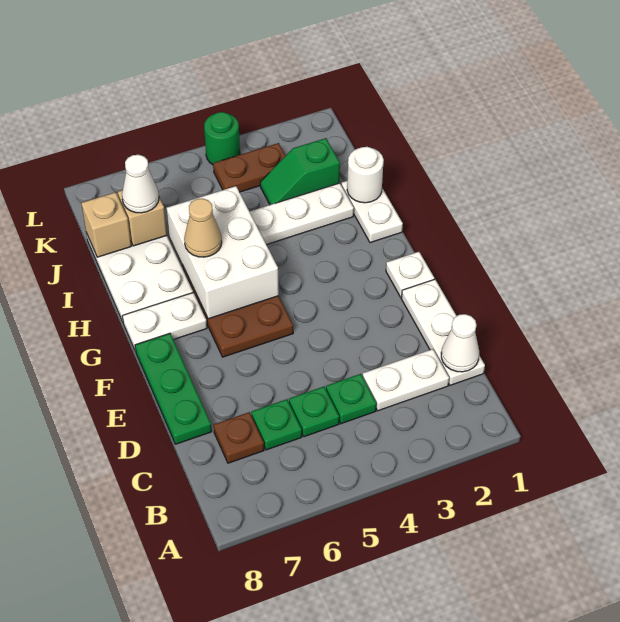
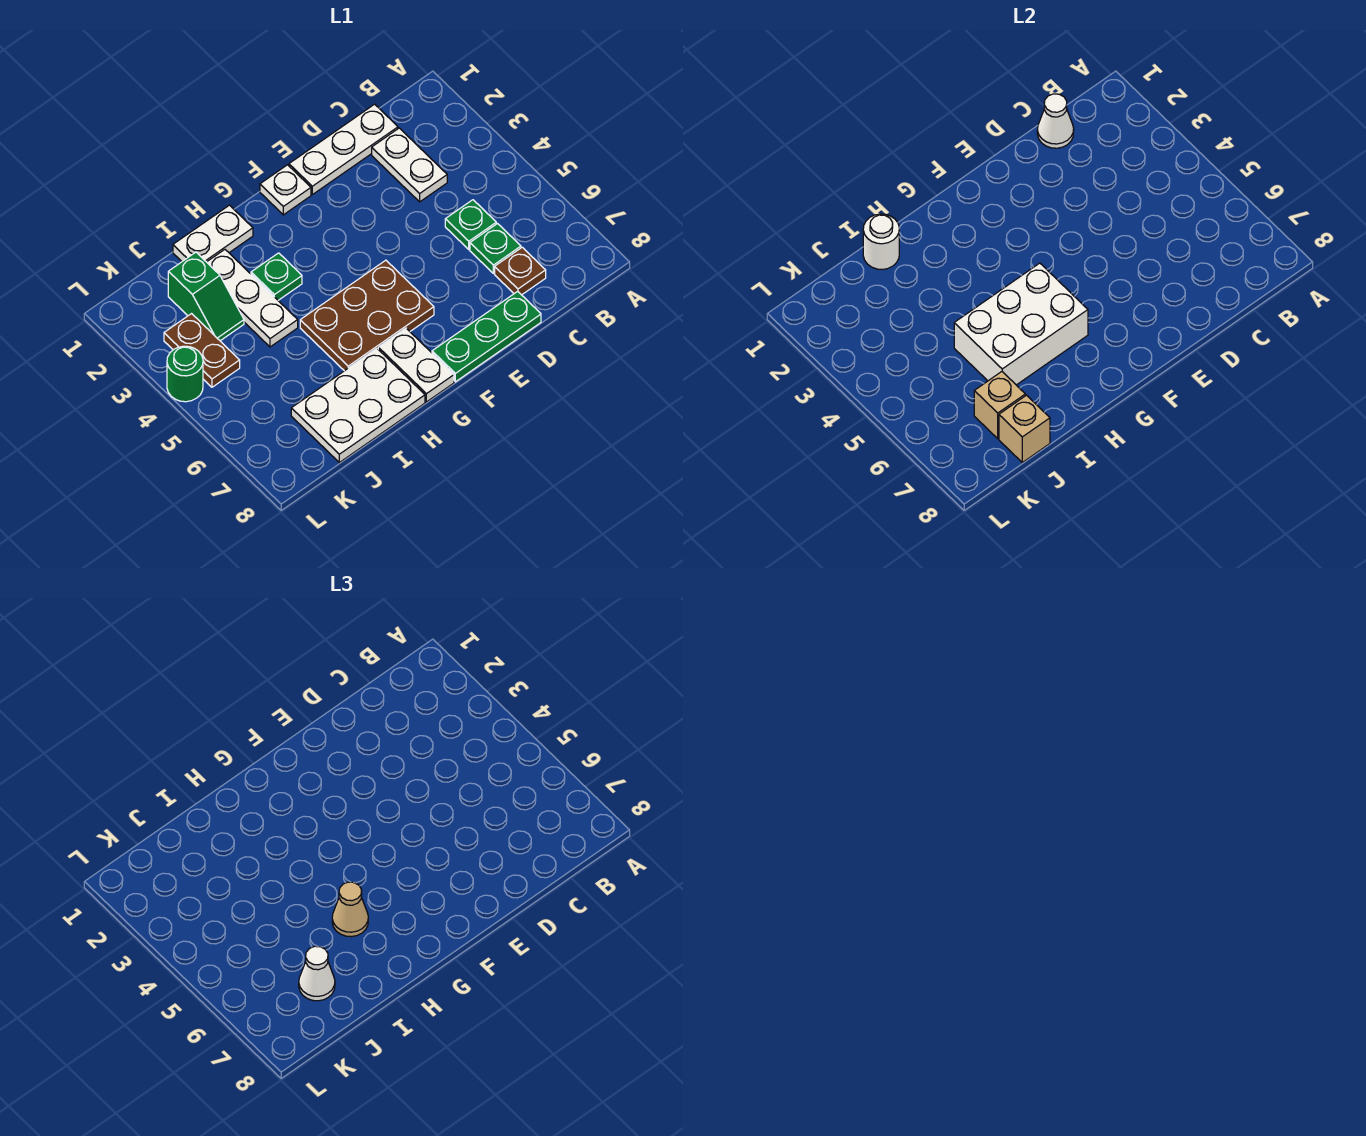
green plate C4 level 1 -> green plate H3 level 1

